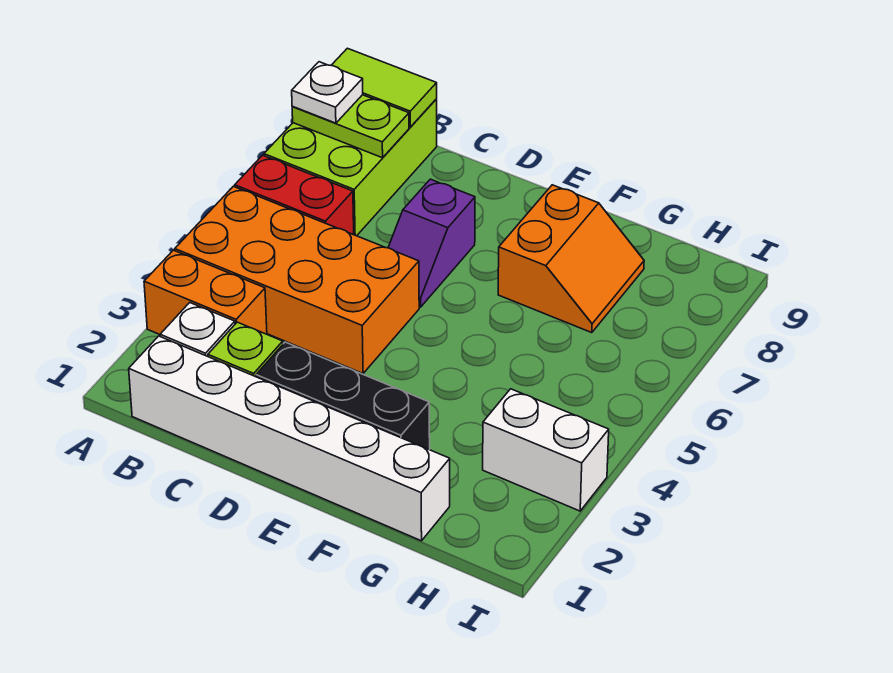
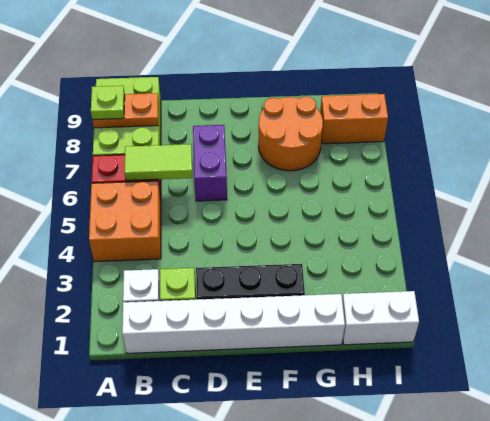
orange brick A3:B3 level 1 -> orange brick H8:I8 level 1
orange brick A4:D5 level 1 -> orange brick A4:B5 level 1
lime plate A8:B8 level 2 -> orange plate A8:B8 level 2
white plate A8 level 3 -> lime plate A8 level 3
lime tile A9:B9 level 2 -> lime tile B6:C6 level 2
purple slope D6:D7 level 1 top 7 -> purple brick D6:D7 level 1
orange slope F7:G8 level 1 top F -> orange round brick F7:G8 level 1
white brick H3:I3 level 1 -> white brick H1:I1 level 1

